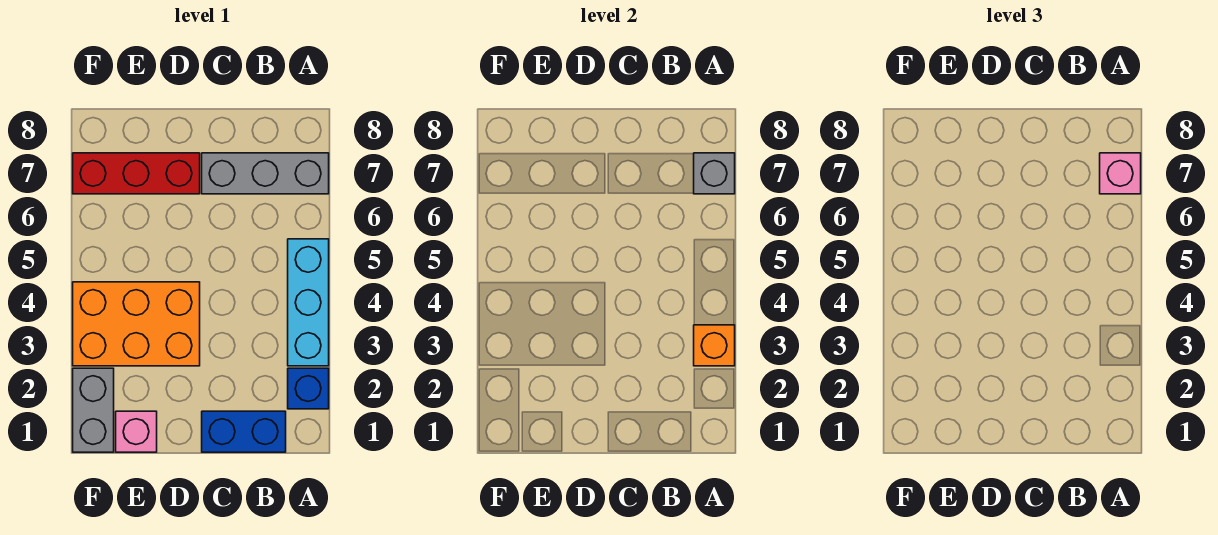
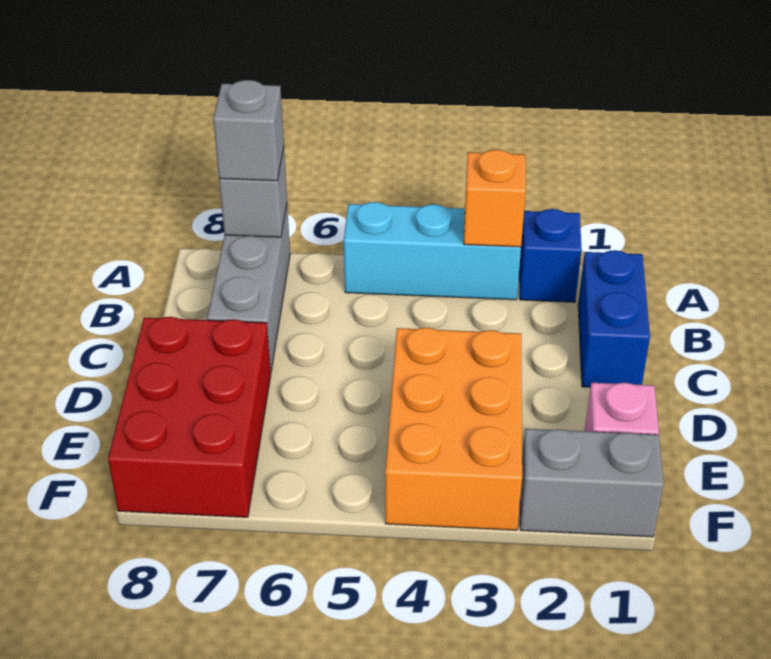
pink brick A7 level 3 -> grey brick A7 level 3
red brick D7:F7 level 1 -> red brick D7:F8 level 1

